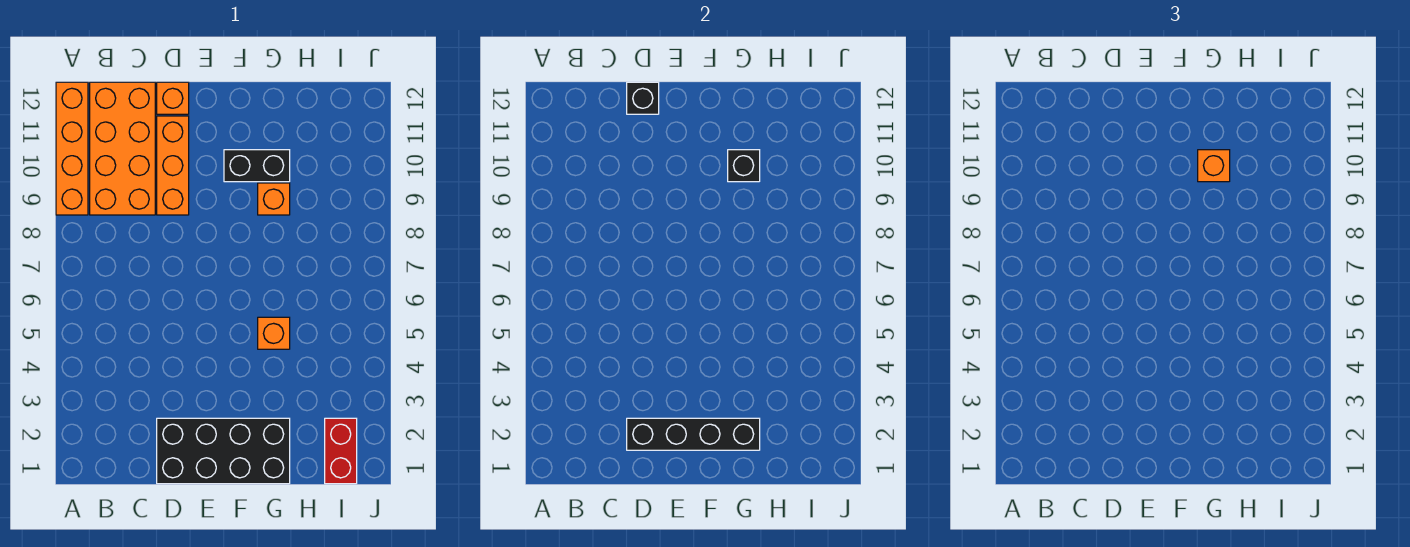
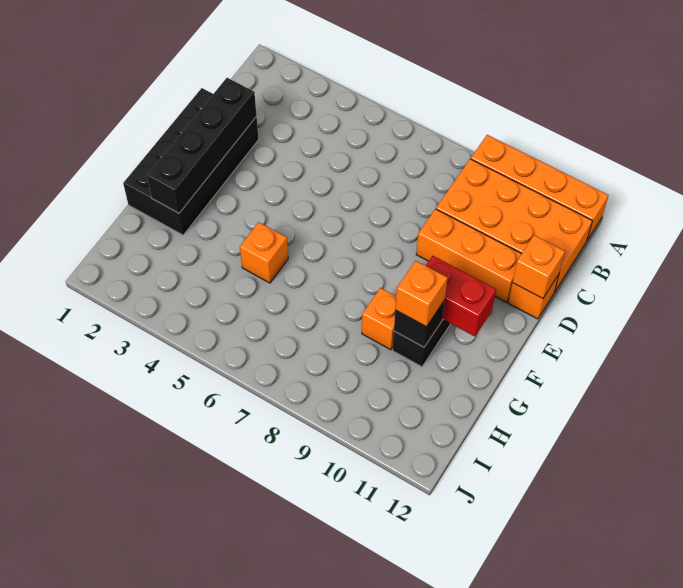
black brick D12 level 2 -> orange brick D12 level 2
red brick I1:I2 level 1 -> red brick F10:F11 level 2

